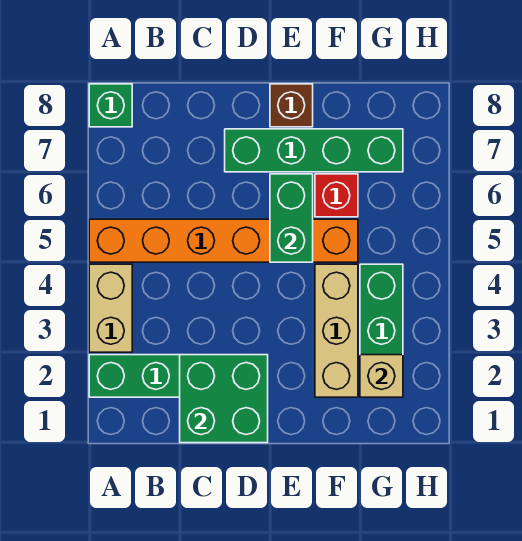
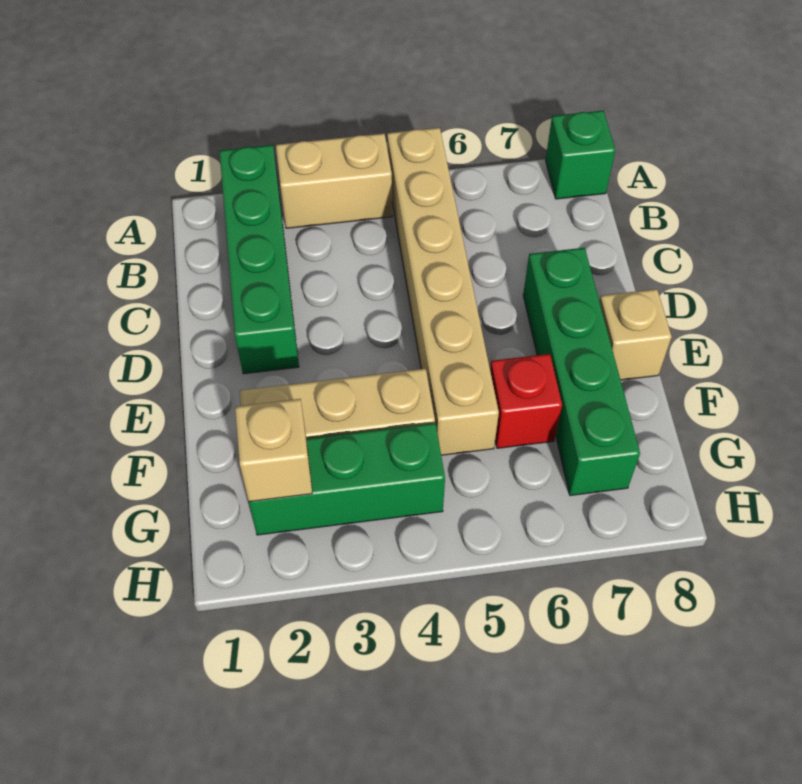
orange brick A5:F5 level 1 -> tan brick A5:F5 level 1
green brick C1:D2 level 2 -> none
green brick E5:E6 level 2 -> none
brown brick E8 level 1 -> tan brick E8 level 1

